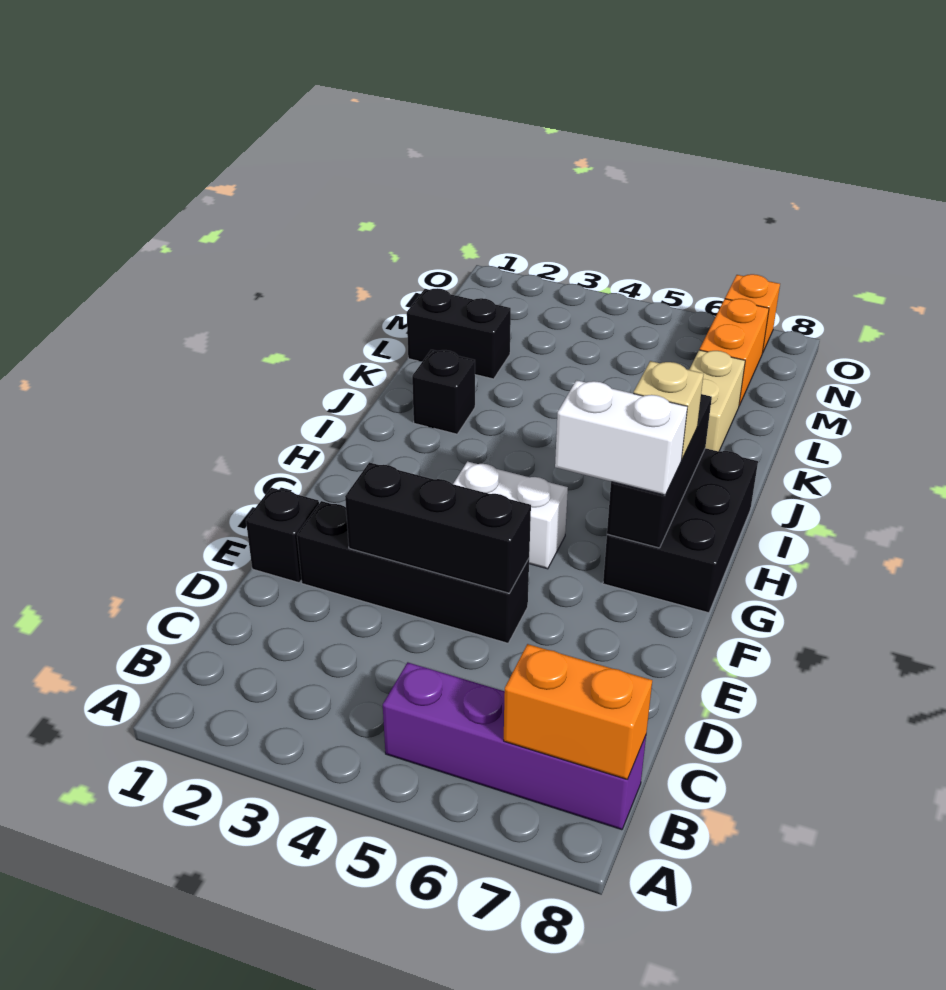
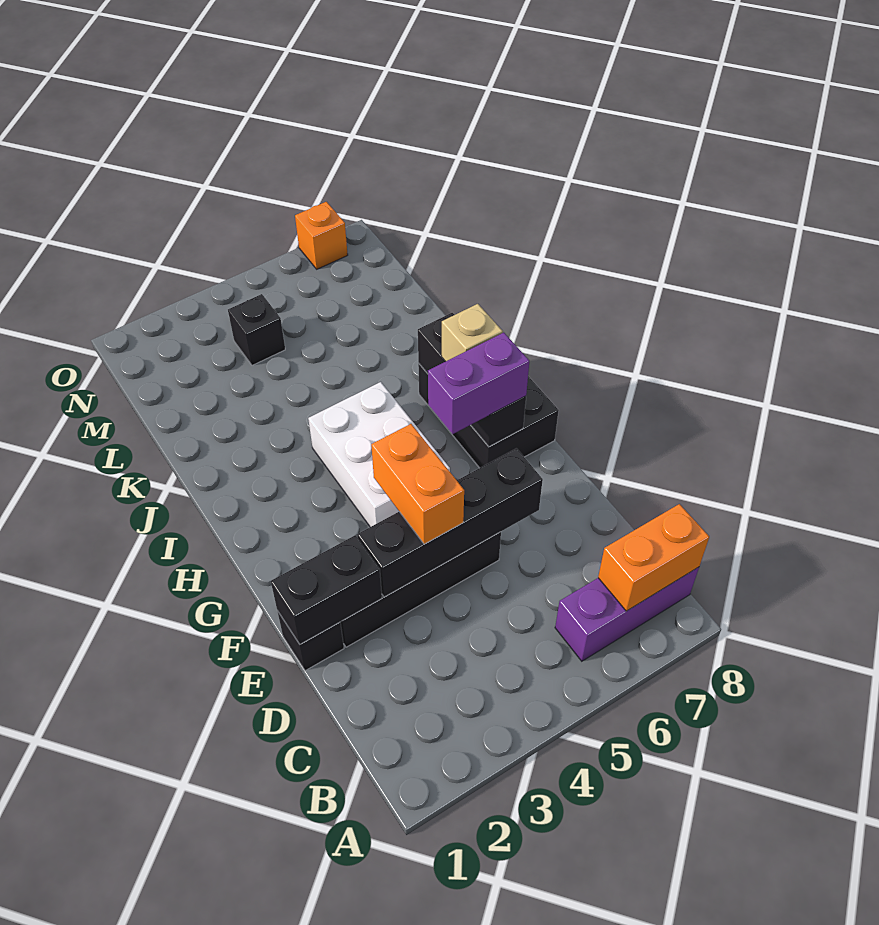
purple brick B5:B8 level 1 -> purple brick B6:B8 level 1
black brick E3:E5 level 2 -> black brick E3:E6 level 2
white brick G4:G5 level 1 -> white brick G4:I5 level 1
white brick G6:G7 level 3 -> purple brick G6:G7 level 3
black brick J2 level 1 -> black brick M4 level 1
tan brick K7:L7 level 1 -> none
black brick L1:L2 level 1 -> black brick E1:E2 level 2
orange brick M7:N7 level 1 -> orange brick E4:F4 level 3

